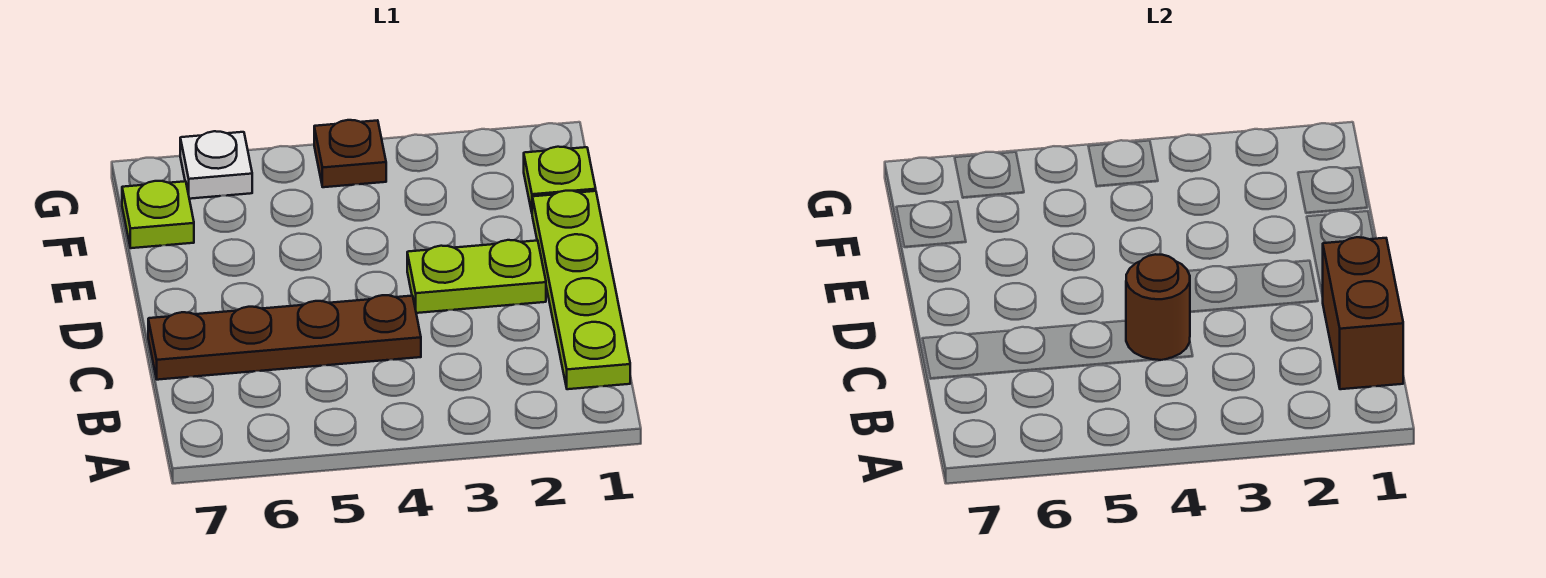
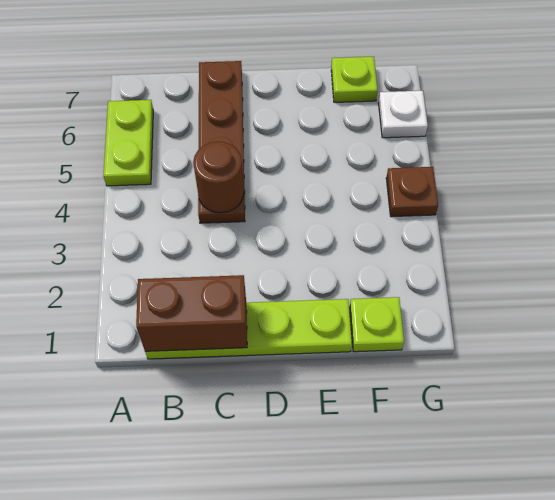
lime plate D2:D3 level 1 -> lime plate A5:A6 level 1

